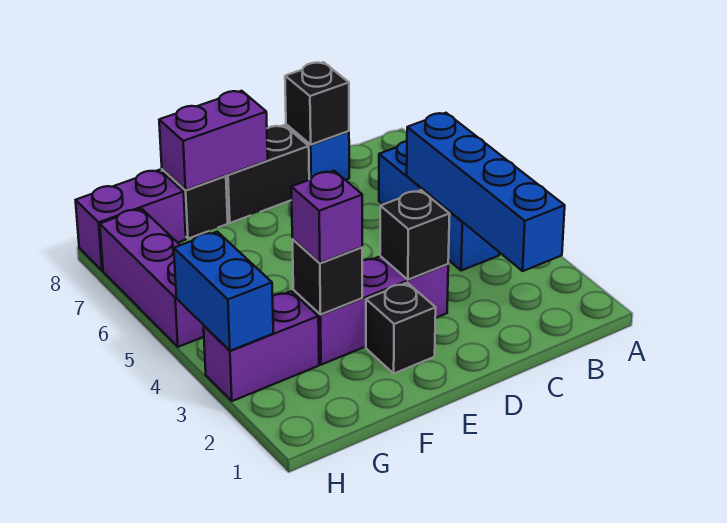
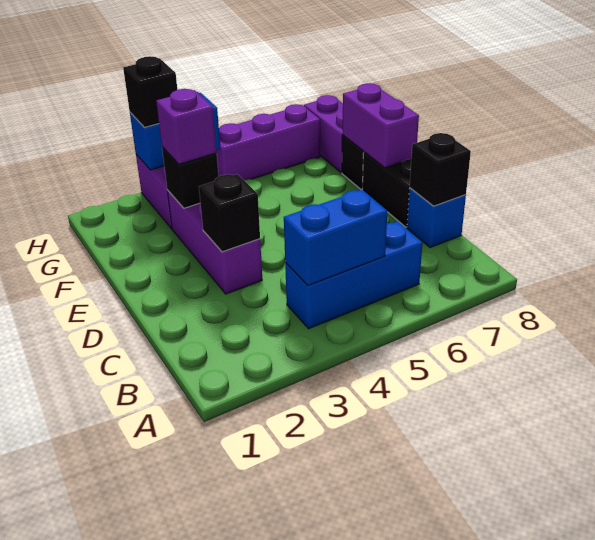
blue brick B2:B5 level 2 -> blue brick B4:B5 level 2
black brick E2 level 1 -> black brick H3 level 3

